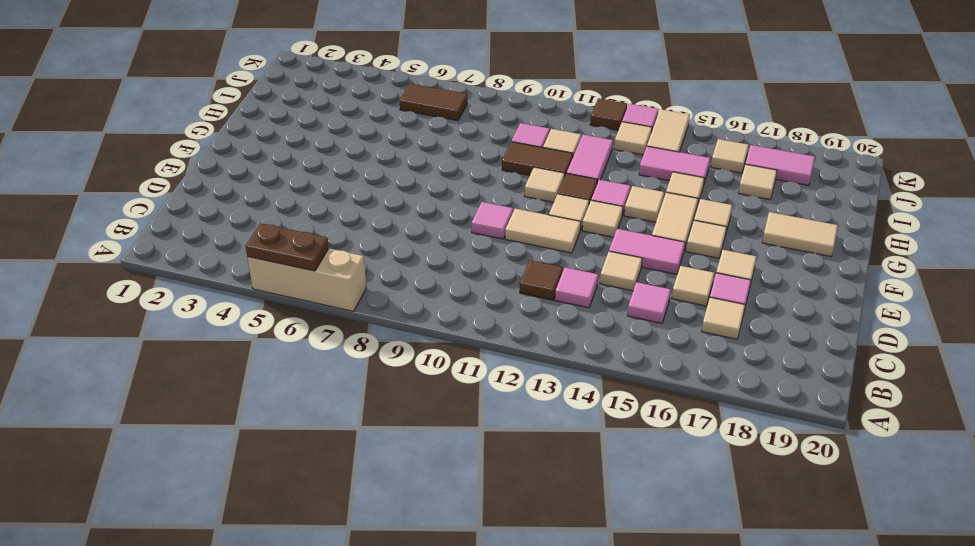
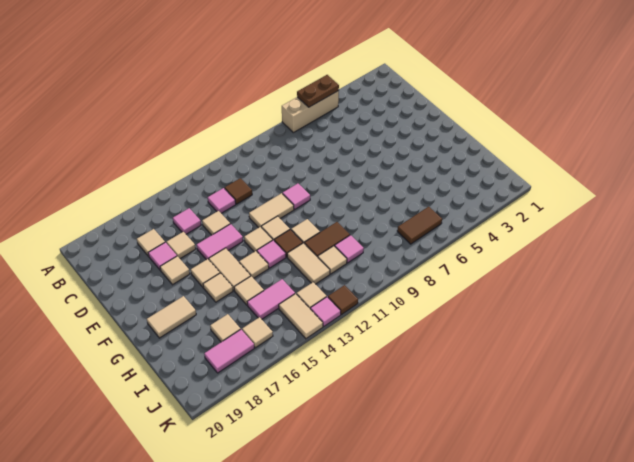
pink tile H12:I12 level 1 -> tan tile H12:I12 level 1

